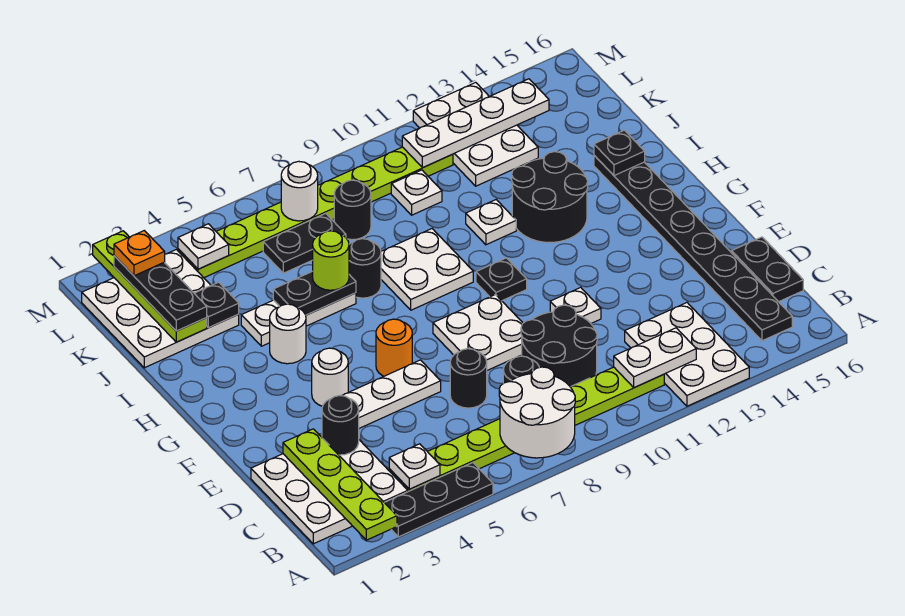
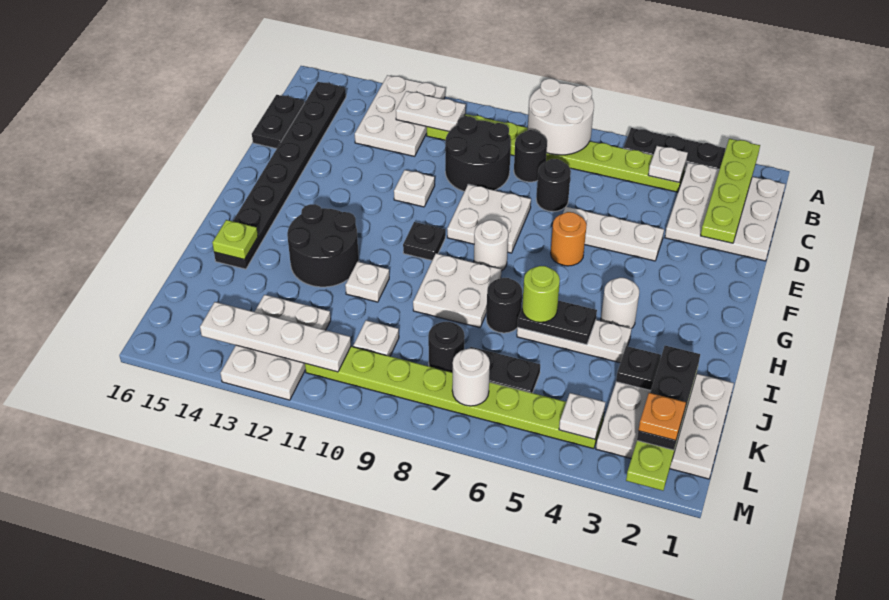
black round brick D3 level 2 -> none
white round brick F4 level 1 -> white round brick G8 level 1
black plate I15 level 2 -> lime plate I15 level 2

